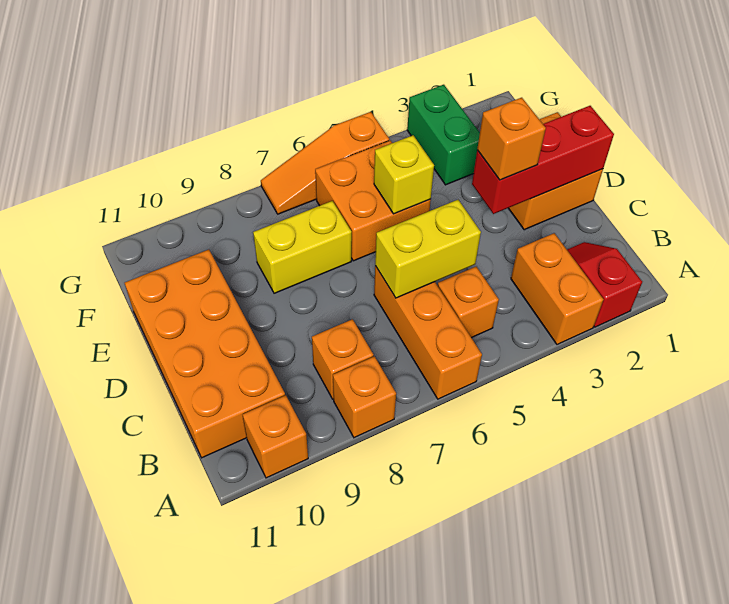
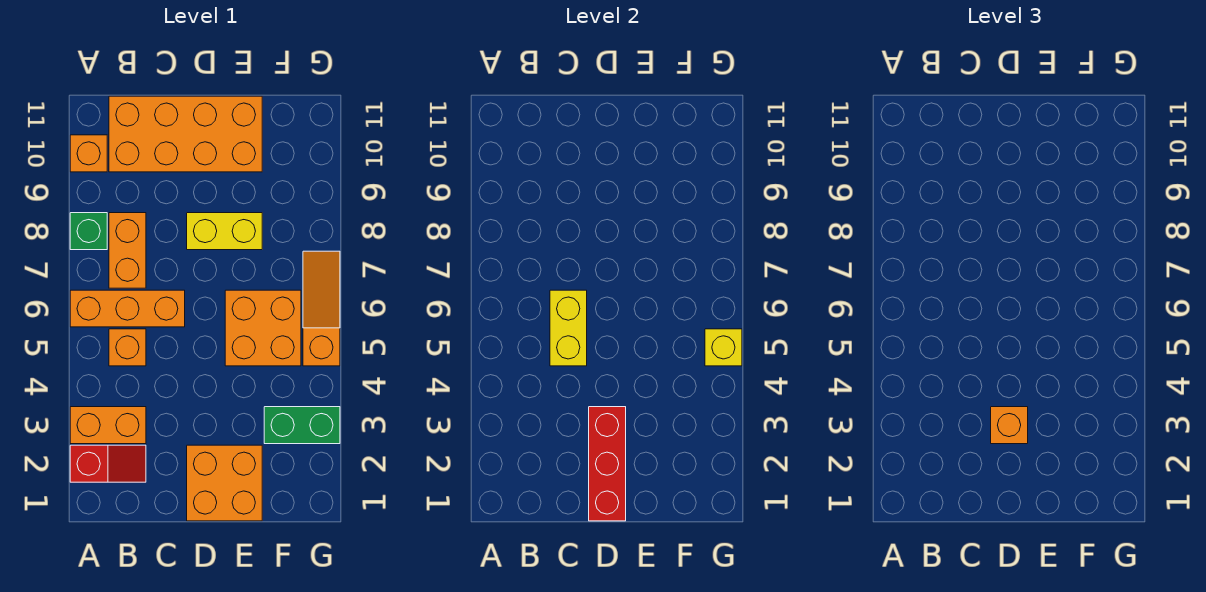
orange brick A8 level 1 -> green brick A8 level 1
orange brick B8 level 1 -> orange brick B7:B8 level 1
yellow brick E5 level 2 -> yellow brick G5 level 2
yellow brick E7:E8 level 1 -> yellow brick D8:E8 level 1

